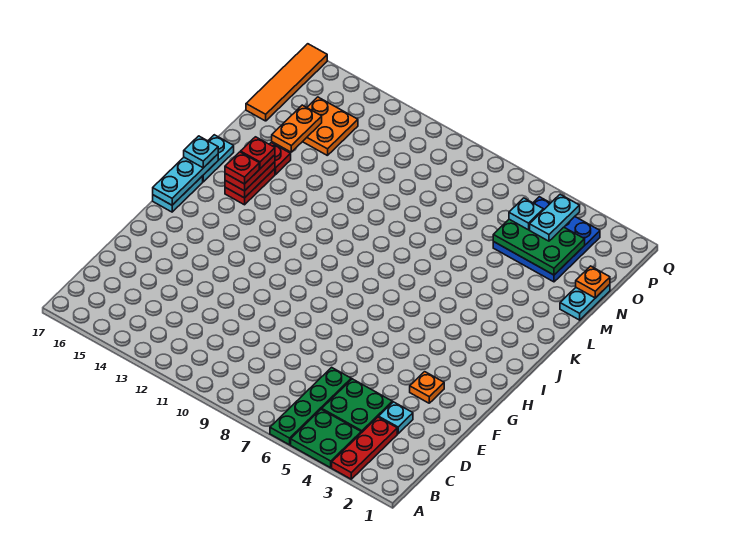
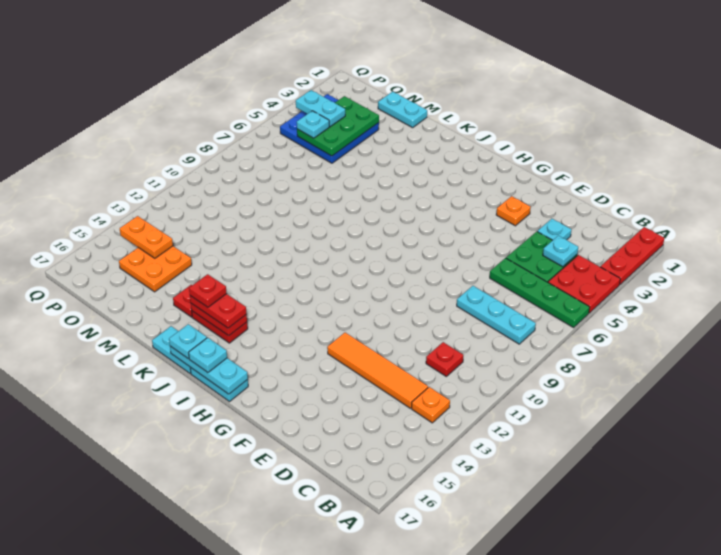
red plate A3:C3 level 1 -> red plate A1:A3 level 1
green plate A4:B5 level 1 -> red plate A4:B5 level 1
none -> cyan plate B8:D8 level 1
none -> cyan plate C4 level 2
none -> cyan plate I17 level 3
red plate J15 level 4 -> red plate C11 level 1
orange plate M15:N15 level 2 -> orange plate O14:P14 level 2
orange plate N1 level 2 -> orange plate B13 level 1
orange tile N17:Q17 level 1 -> orange tile C13:F13 level 1

